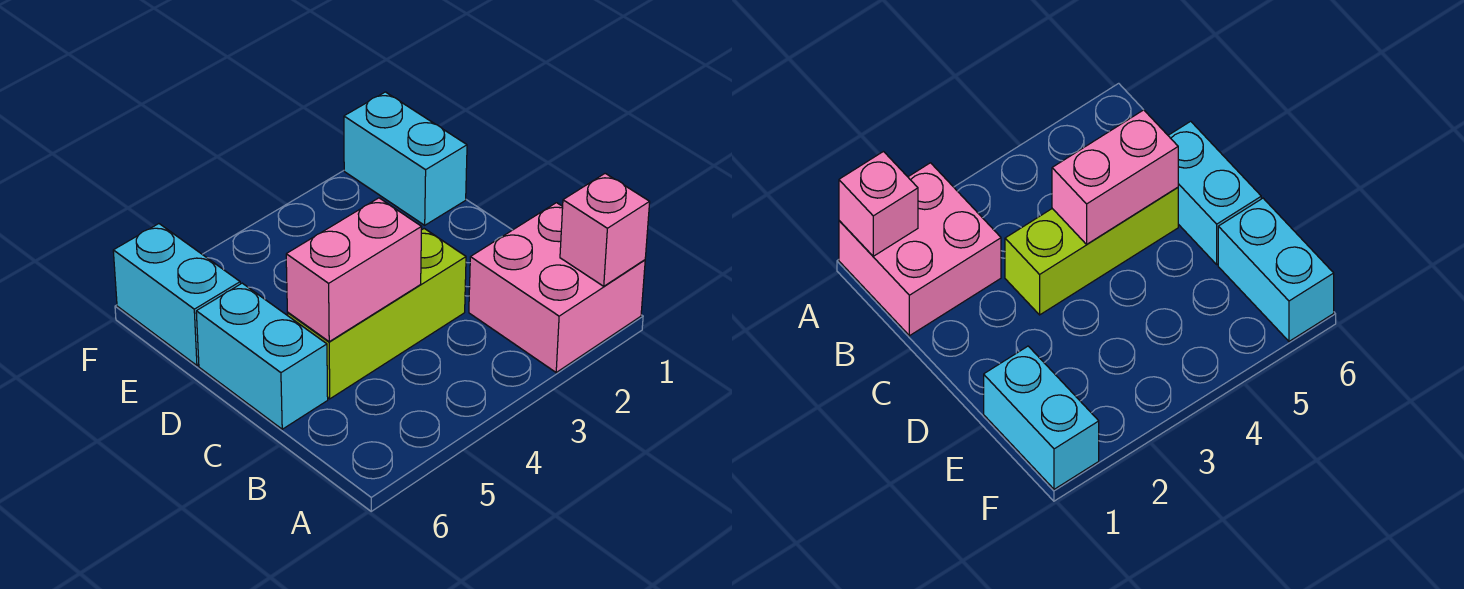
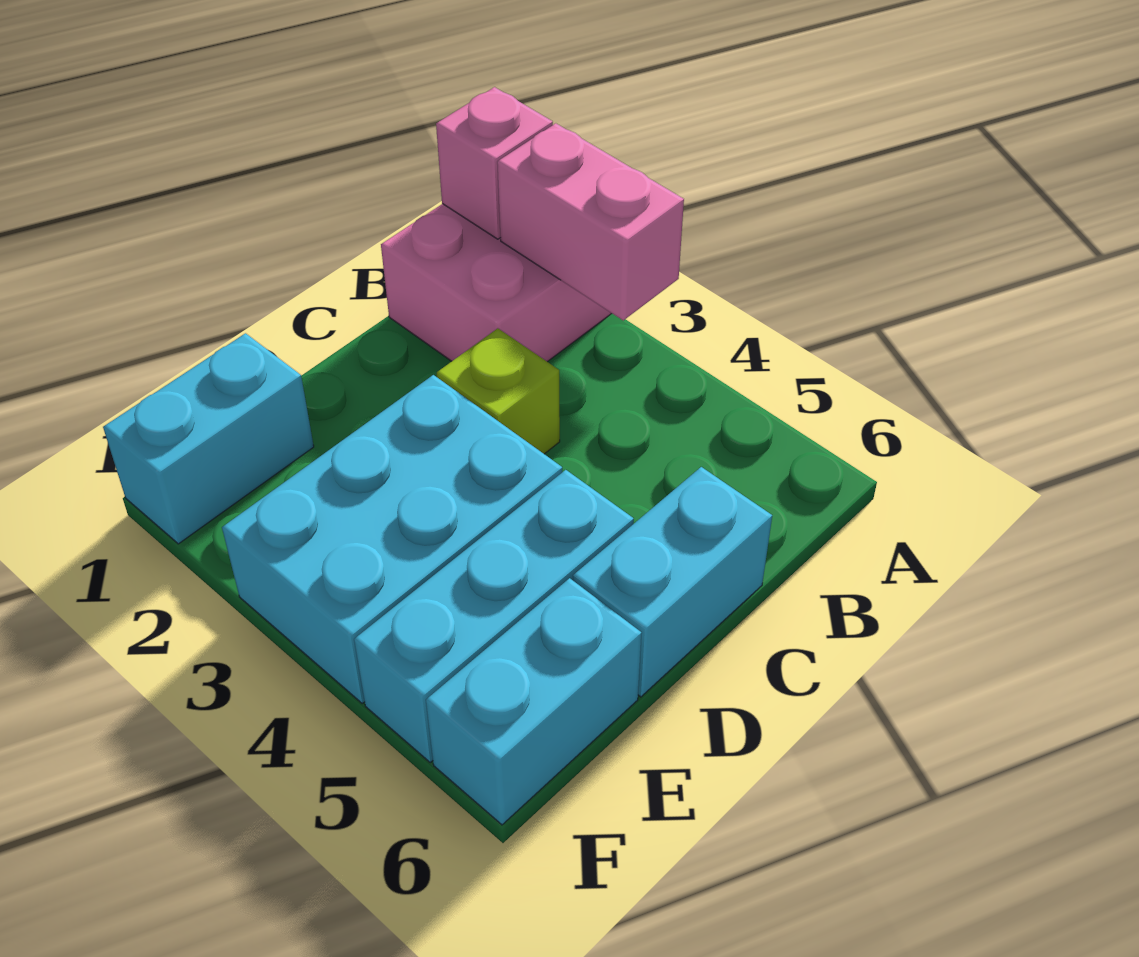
lime brick C3:C5 level 1 -> lime brick C3 level 1
pink brick C4:C5 level 2 -> pink brick A2:A3 level 2
none -> cyan brick D3:F4 level 1
none -> cyan brick D5:F5 level 1

